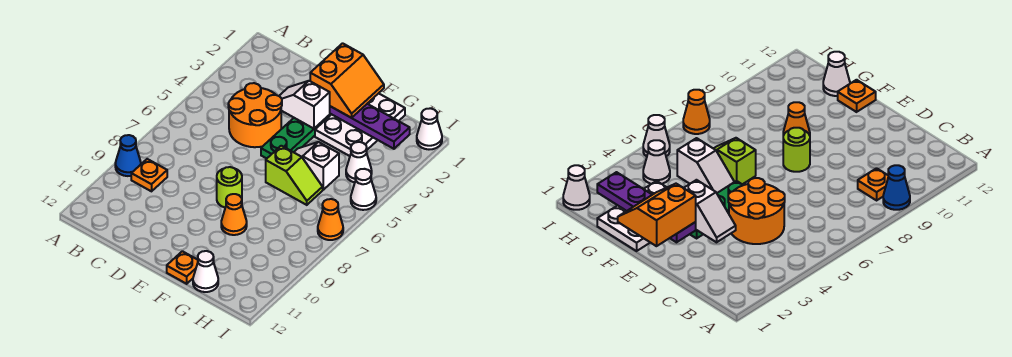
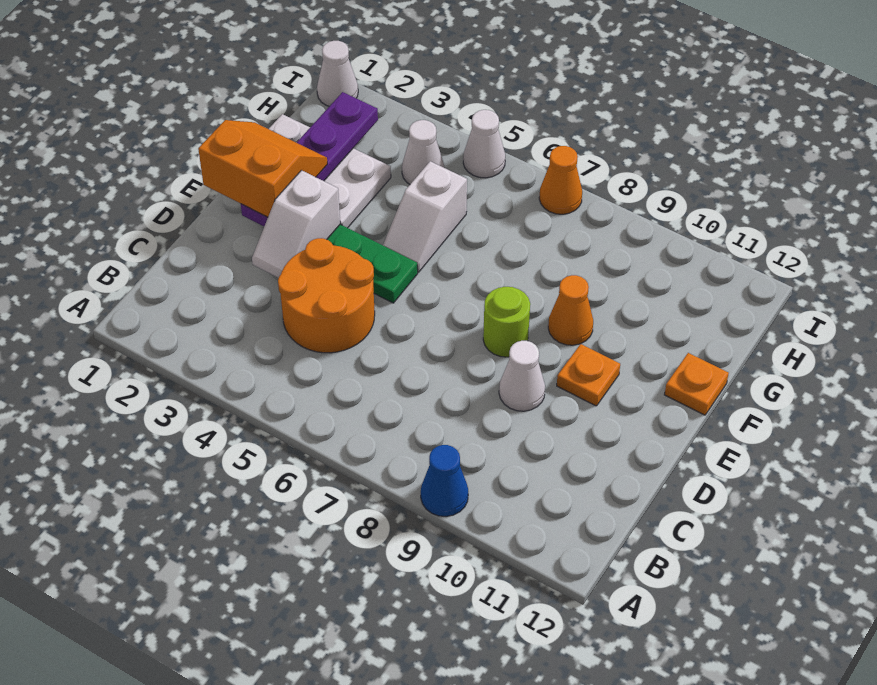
orange plate B9 level 1 -> orange plate E10 level 1
lime slope F6:G6 level 1 top F -> none
white cone G12 level 1 -> white cone D9 level 1

